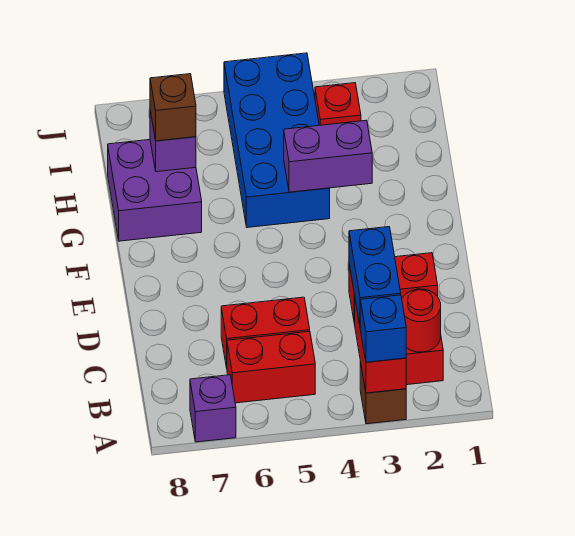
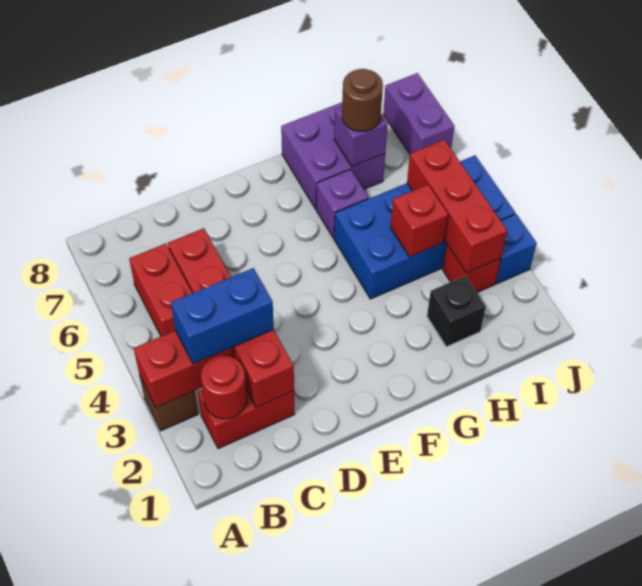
blue brick A3 level 3 -> blue brick J3 level 1
purple brick A7 level 1 -> purple brick G6 level 1
purple brick G3:G4 level 2 -> purple brick J7:J8 level 1
none -> black brick H2 level 1
none -> red brick H4 level 2
brown brick H7 level 3 -> brown round brick H7 level 3
none -> red brick I3:I5 level 2

